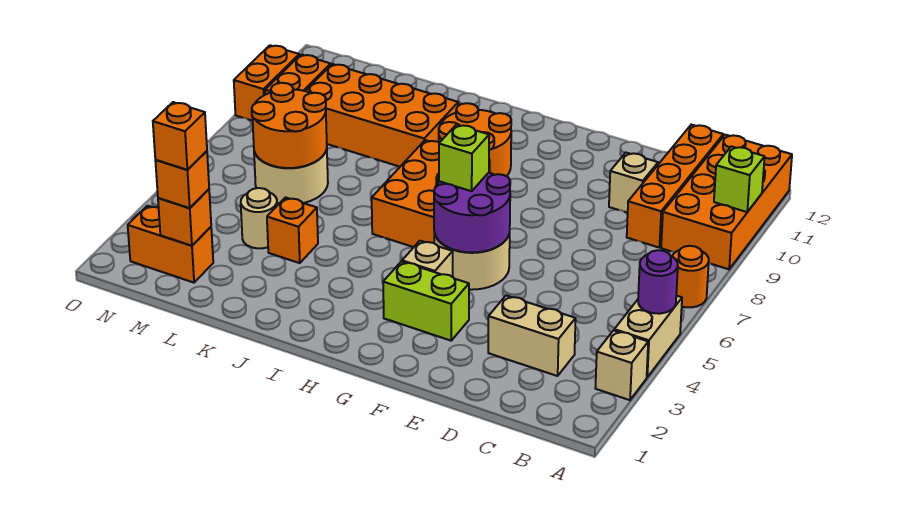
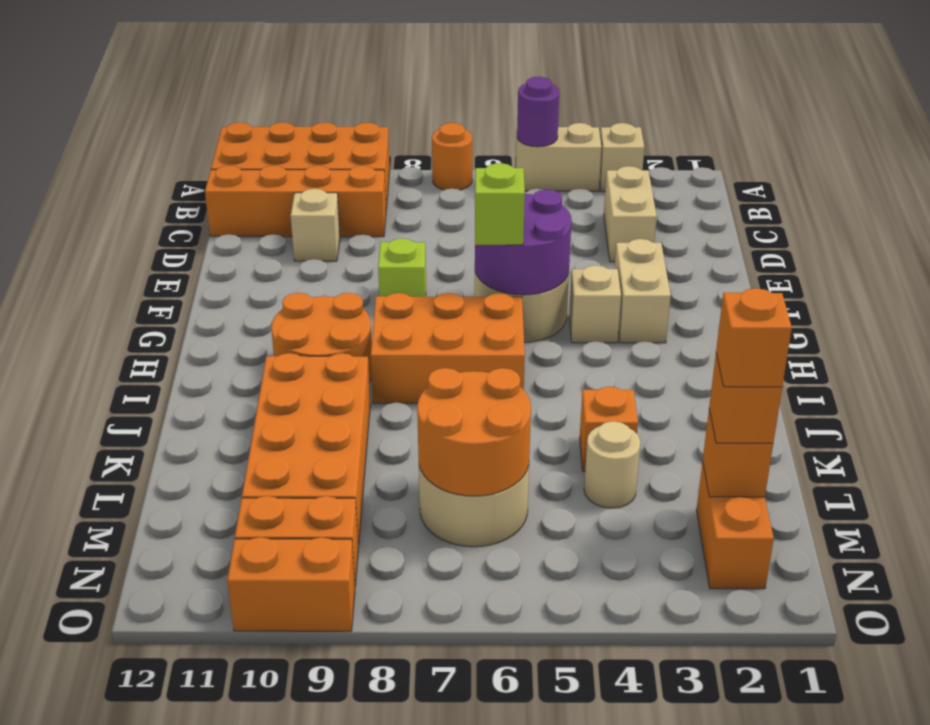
lime brick A10 level 2 -> lime brick F8 level 1
lime brick F3:G3 level 1 -> tan brick F3:G3 level 1

